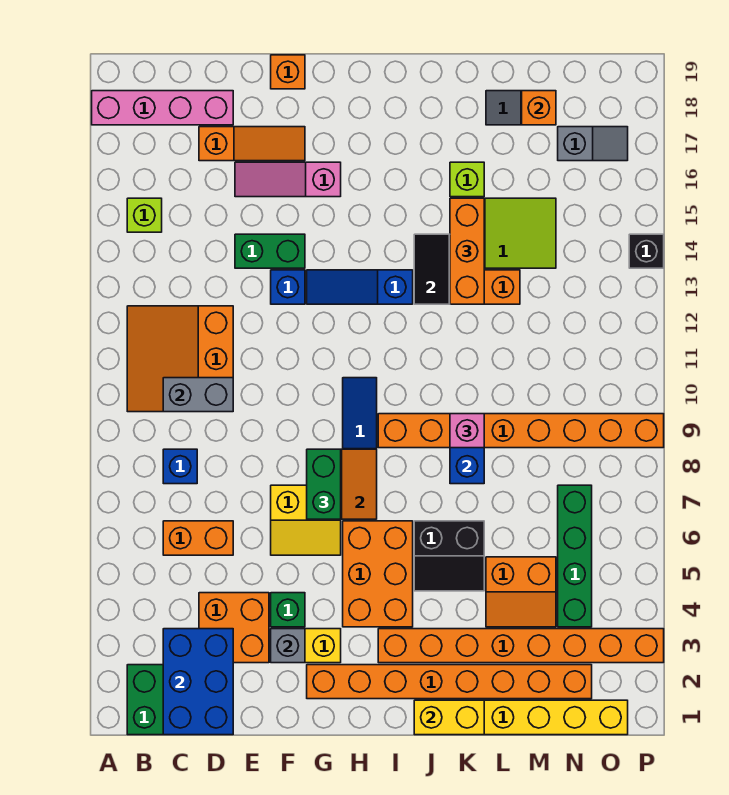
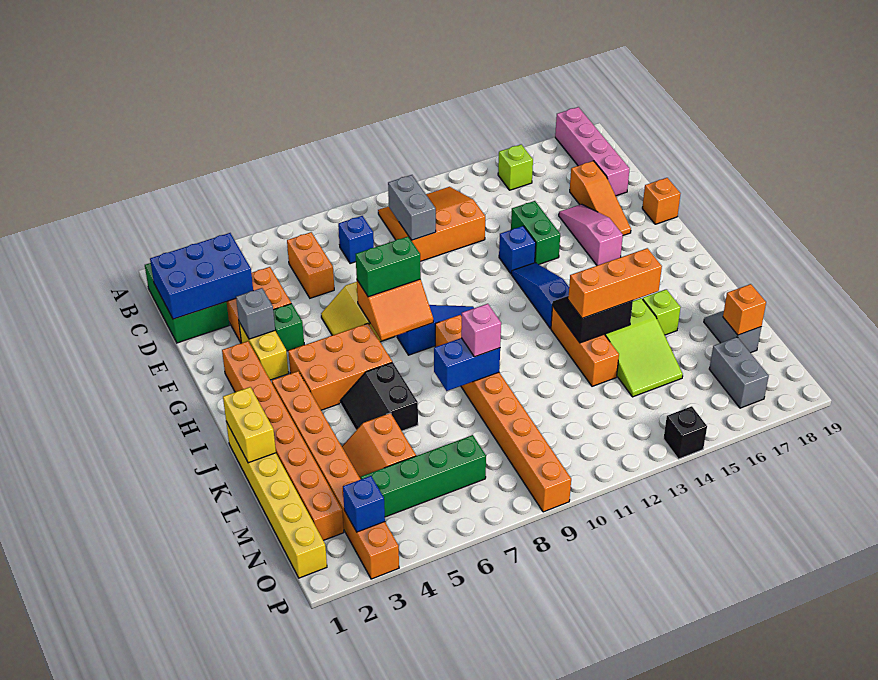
grey slope N17:O17 level 1 top N -> grey brick N17:O17 level 1
none -> blue brick O3 level 2

